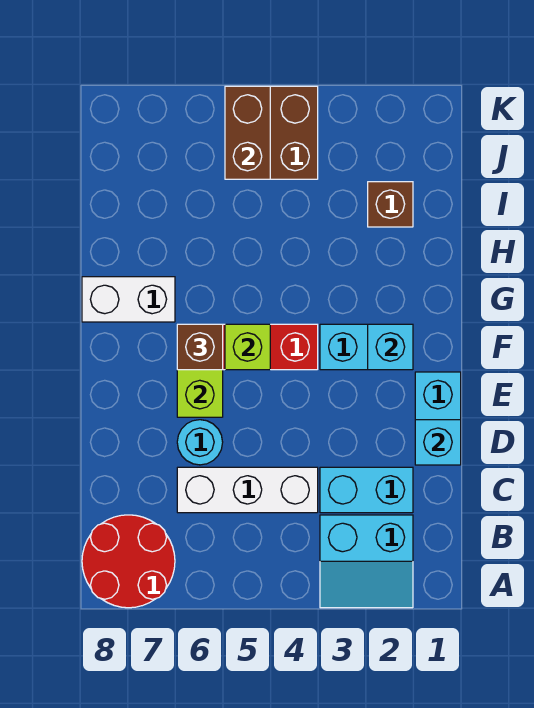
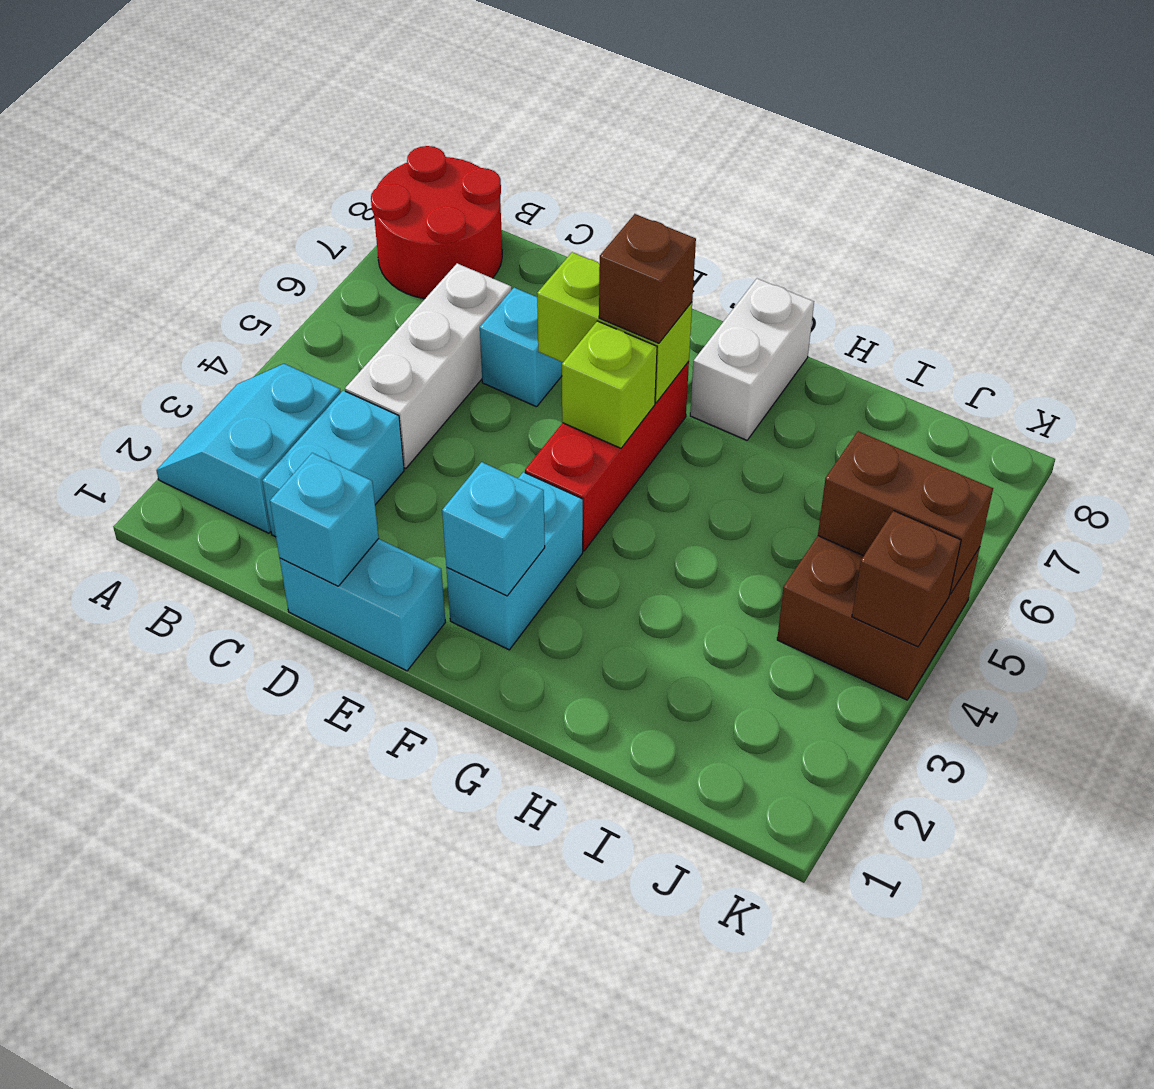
cyan round brick D6 level 1 -> cyan brick D6 level 1
brown brick I2 level 1 -> brown brick K4 level 2

